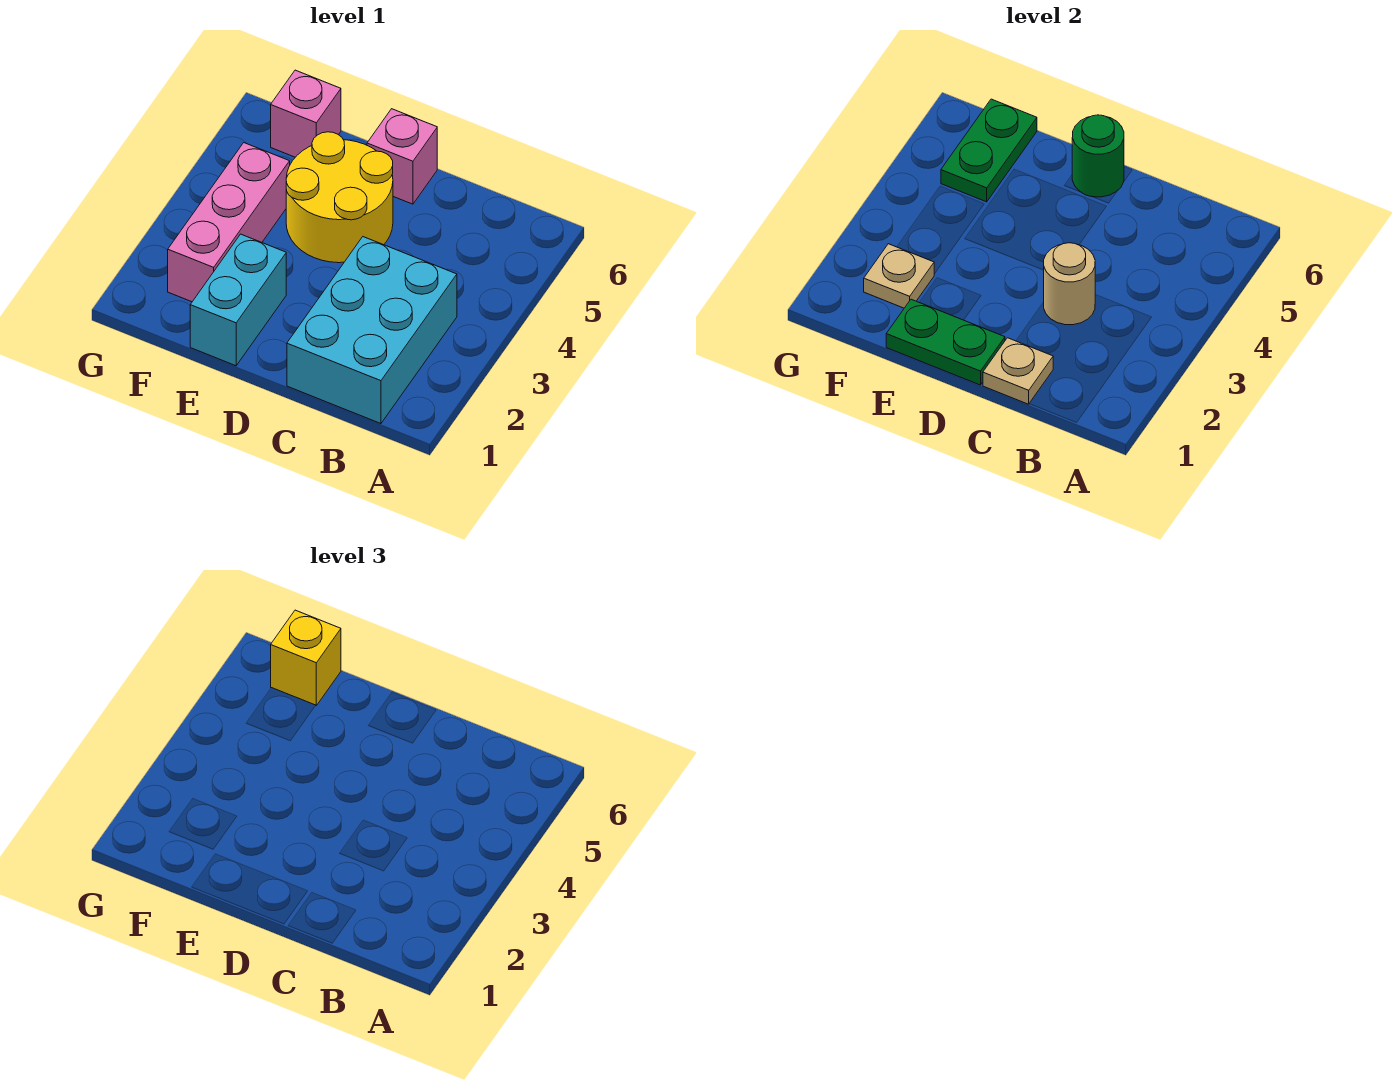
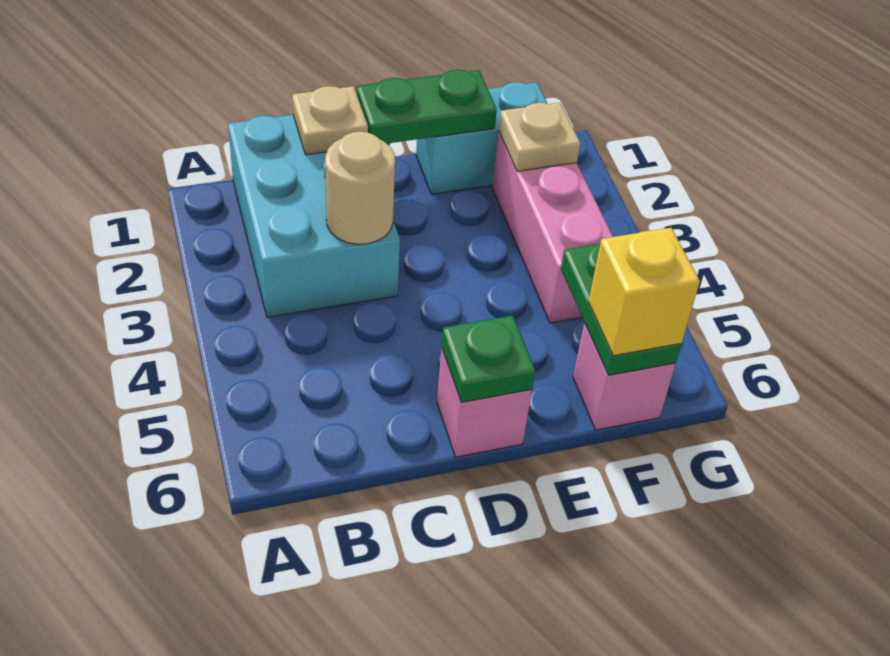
yellow round brick D4:E5 level 1 -> none
green round brick D6 level 2 -> green plate D6 level 2
cyan brick E1:E2 level 1 -> cyan brick E1:F1 level 1

